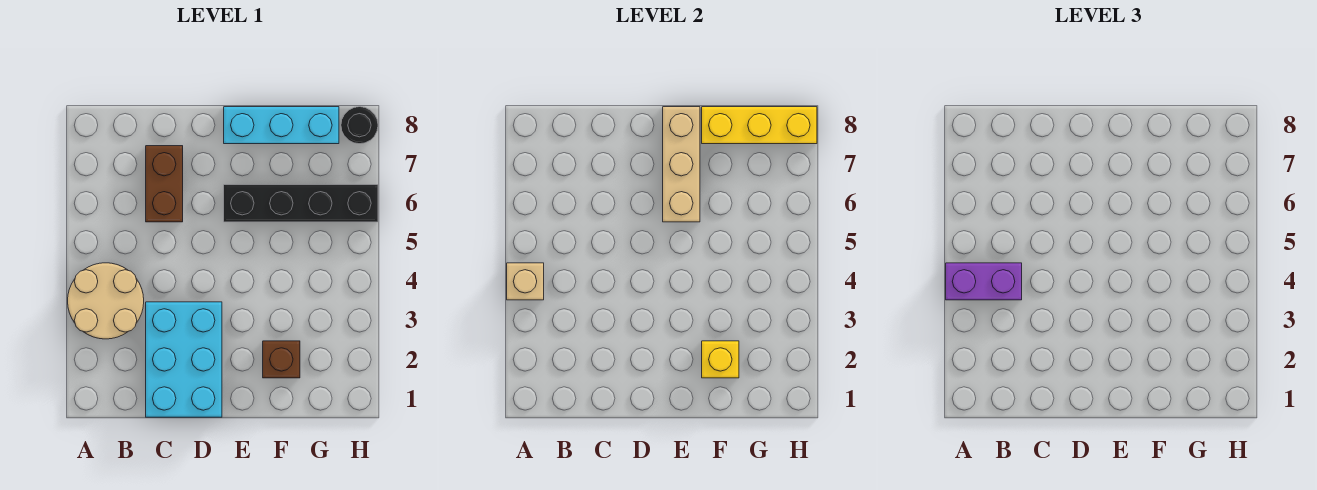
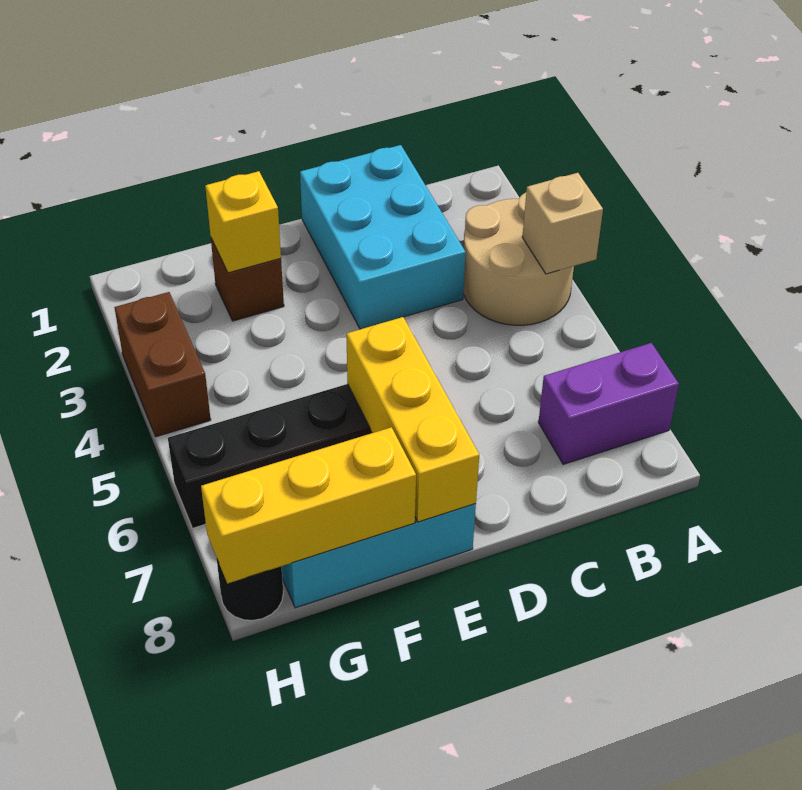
purple brick A4:B4 level 3 -> purple brick A7:B7 level 1
brown brick C6:C7 level 1 -> brown brick H3:H4 level 1
tan brick E6:E8 level 2 -> yellow brick E6:E8 level 2

